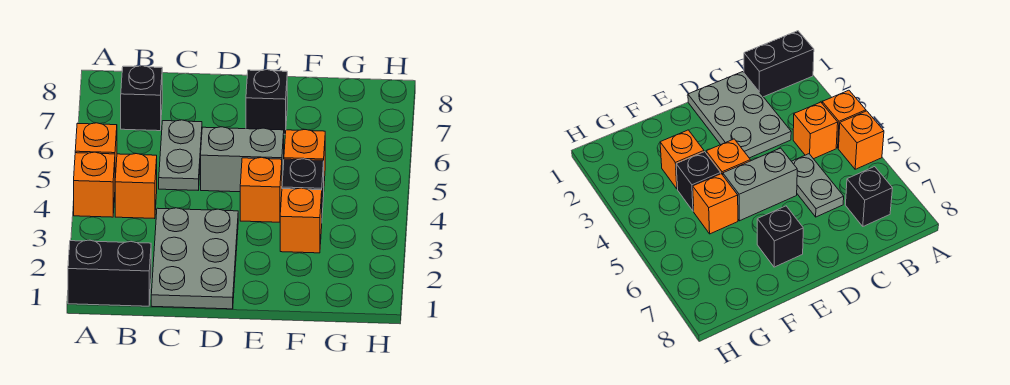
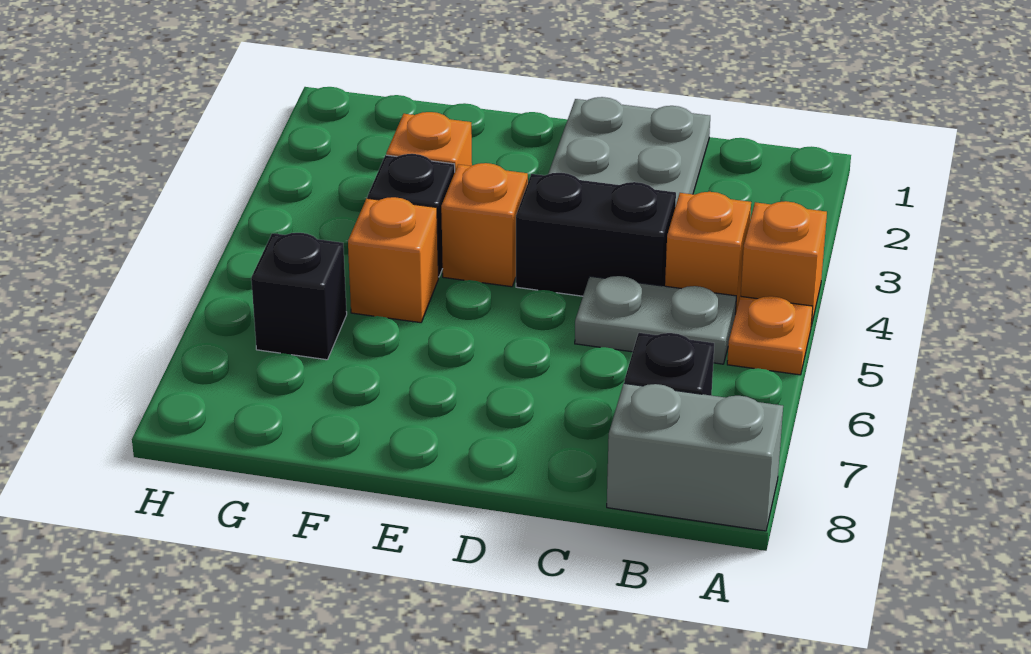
black brick A1:B1 level 1 -> black brick C4:D4 level 1
orange brick A5 level 1 -> orange plate A5 level 1
grey plate C5:C6 level 1 -> grey plate B5:C5 level 1
grey brick D5:E5 level 1 -> grey brick A8:B8 level 1
black brick E7 level 1 -> black brick G6 level 1

